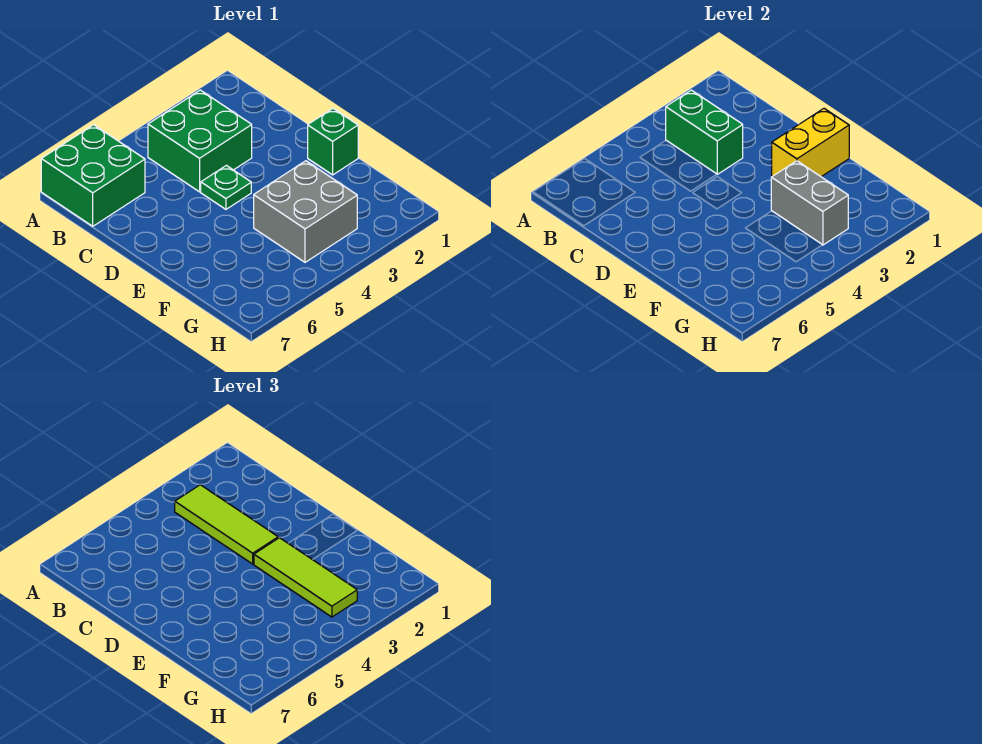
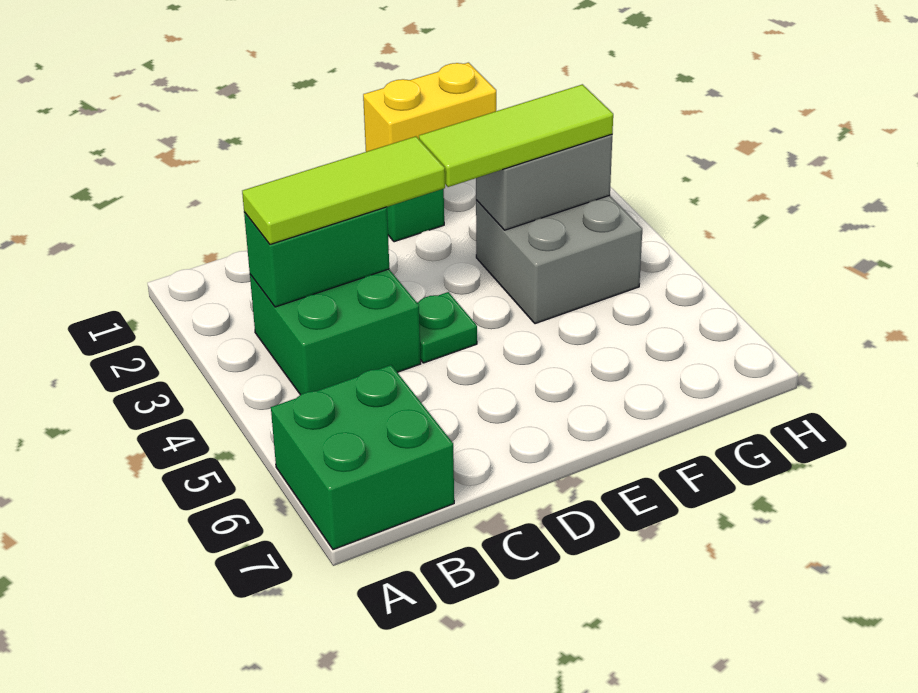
yellow brick E1:E2 level 2 -> yellow brick E1:F1 level 2

